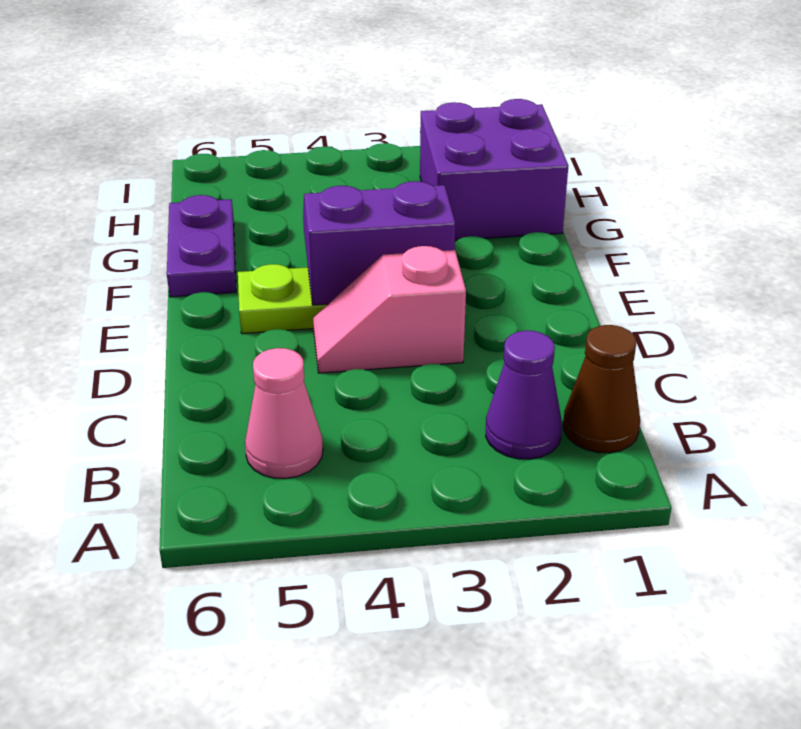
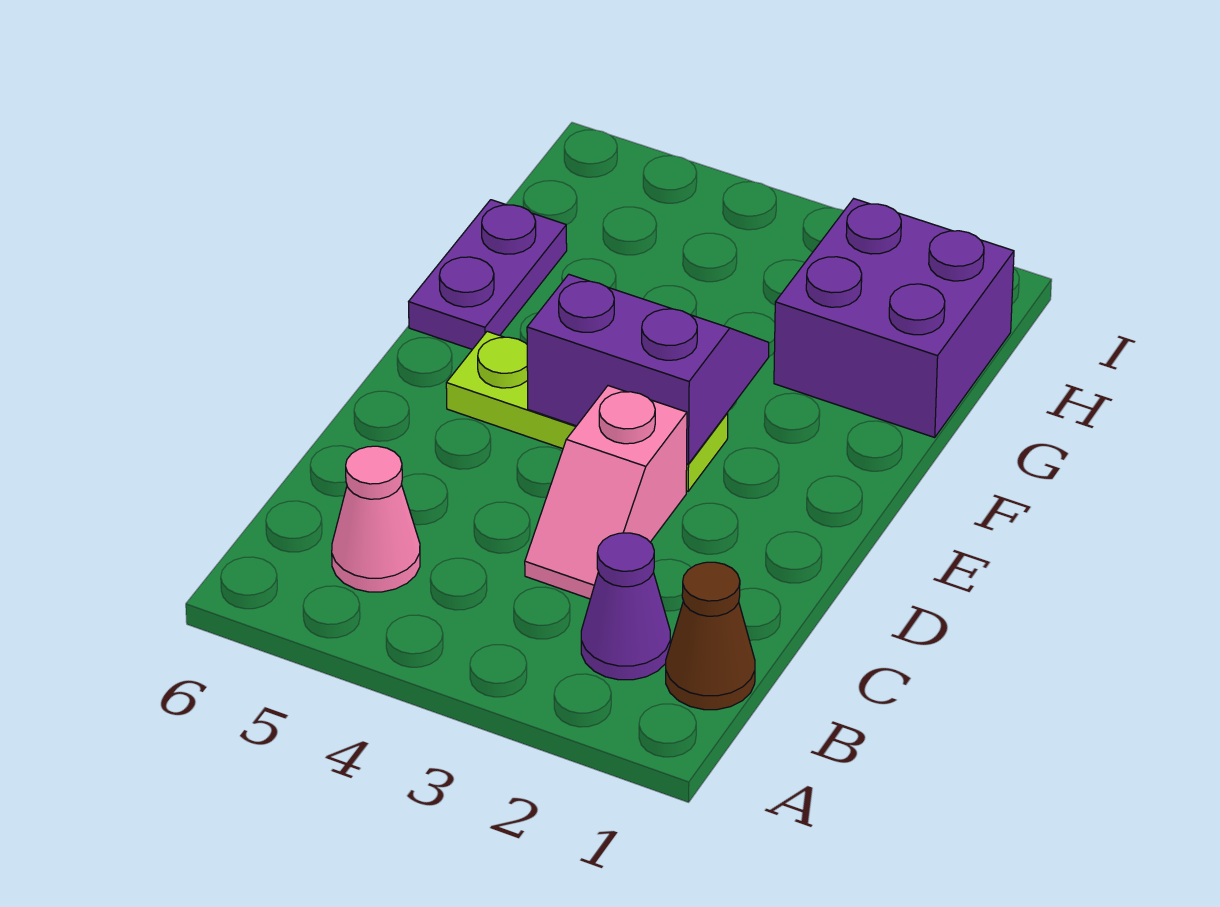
pink slope D3:D4 level 1 top 3 -> pink slope C3:D3 level 1 top D

